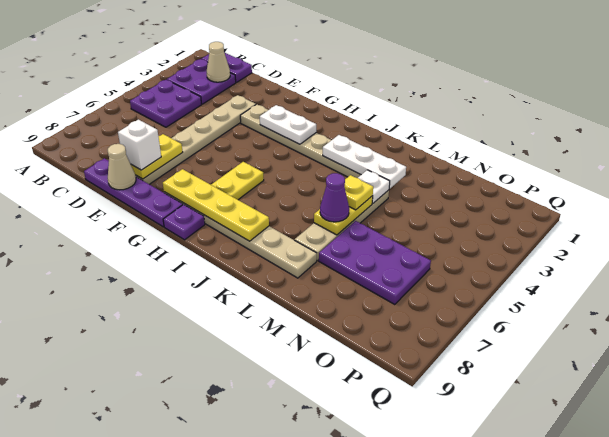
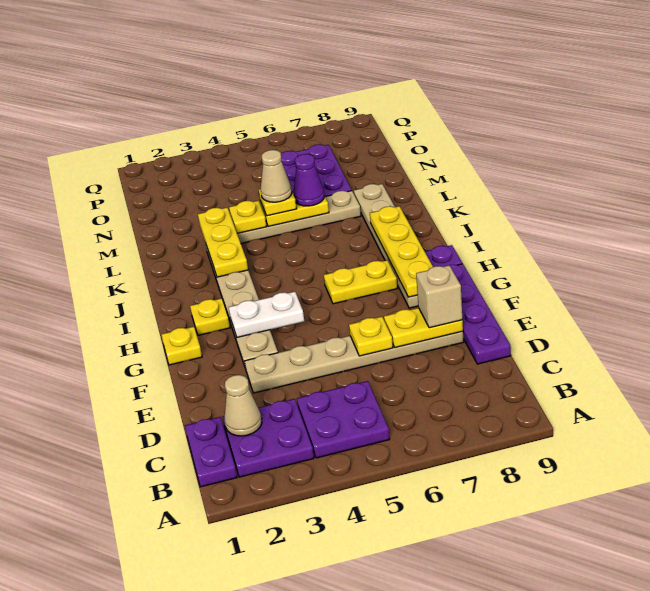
none -> yellow plate E6 level 2
white brick E8 level 3 -> tan brick E8 level 3
tan cone E9 level 2 -> tan cone L5 level 4
none -> yellow plate G1 level 1
white plate G3:H3 level 2 -> white plate G3:G4 level 2
none -> yellow plate H2 level 1
white plate J3:L3 level 2 -> yellow plate J3:L3 level 2
white plate L4 level 2 -> yellow plate L4 level 2

